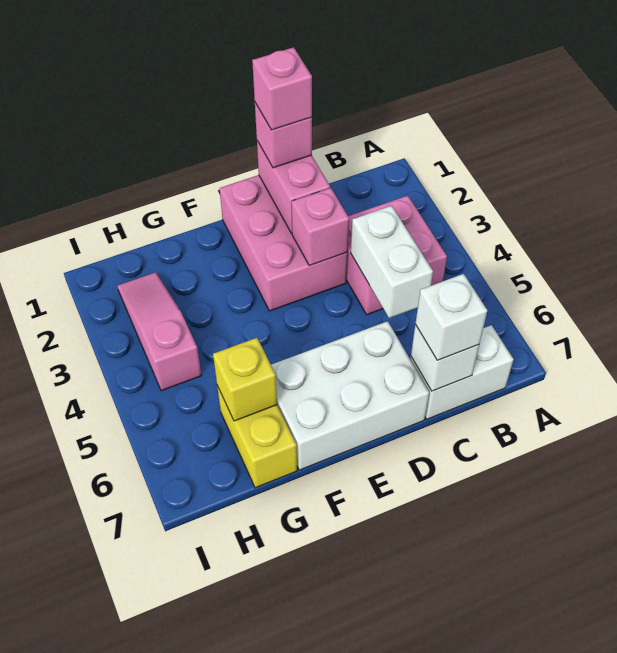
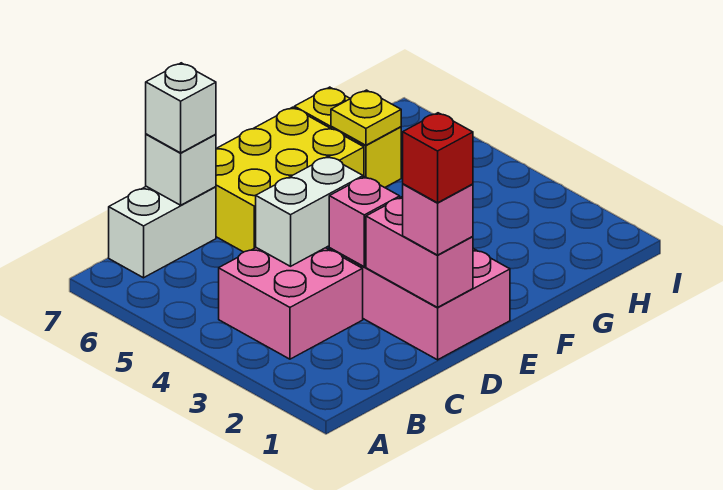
white brick C4:C5 level 2 -> white brick C4:D4 level 2
pink brick D1 level 4 -> red brick D1 level 4
white brick D6:F7 level 1 -> yellow brick D6:F7 level 1
yellow brick G6 level 2 -> yellow plate G6 level 2
pink slope H2:H4 level 1 top 4 -> none

